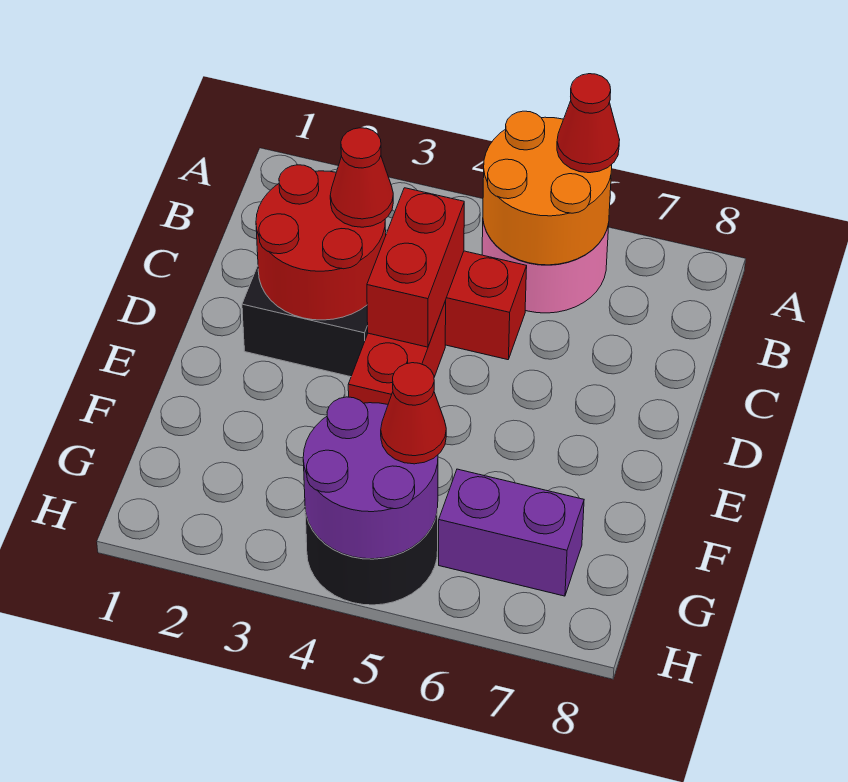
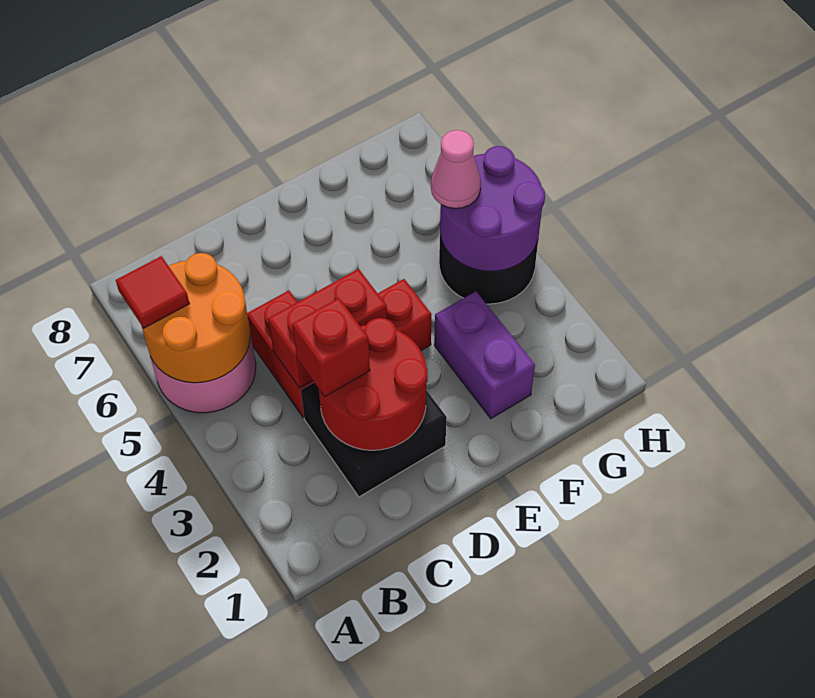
red cone A6 level 3 -> red tile A6 level 3
red cone C3 level 3 -> red brick C3 level 3
red cone G5 level 3 -> pink cone G5 level 3
purple brick G6:G7 level 1 -> purple brick F2:F3 level 1

